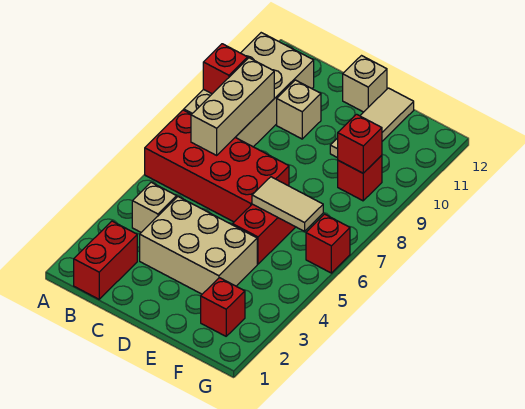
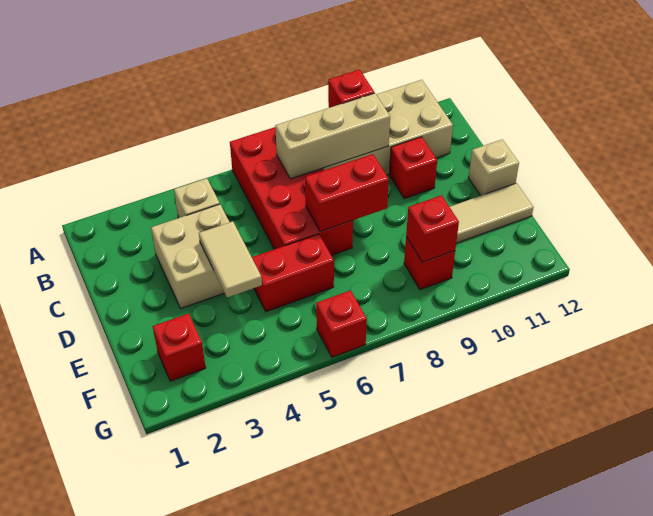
red brick B1:B2 level 1 -> red brick D7:D8 level 2
tan brick C3:E4 level 1 -> tan brick C3:D4 level 1
tan brick C10 level 1 -> red brick C10 level 1
tan tile E6:F6 level 2 -> tan tile D4:E4 level 2

